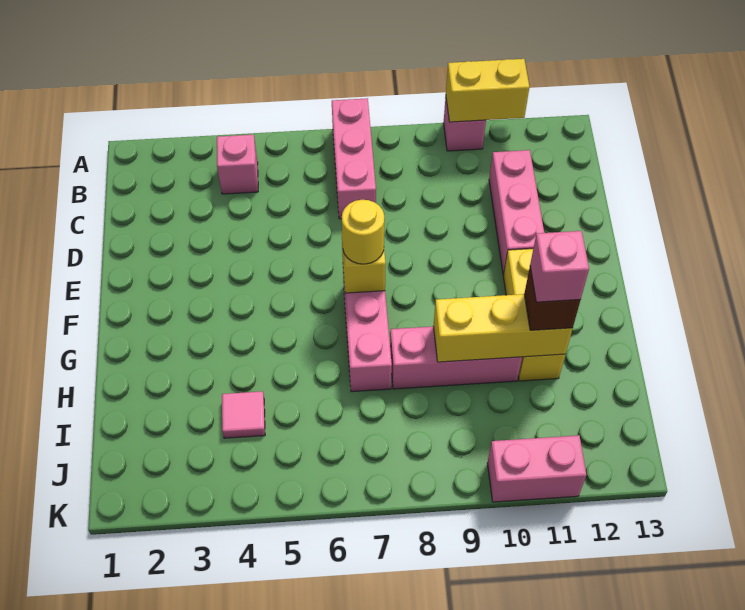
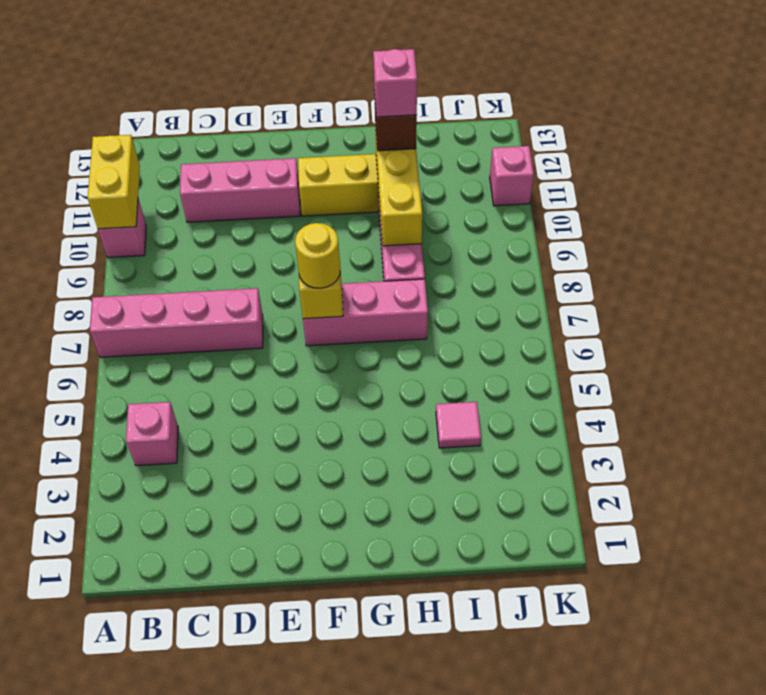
pink brick A7:C7 level 1 -> pink brick A7:D7 level 1
pink brick K10:K11 level 1 -> pink brick K11 level 1

